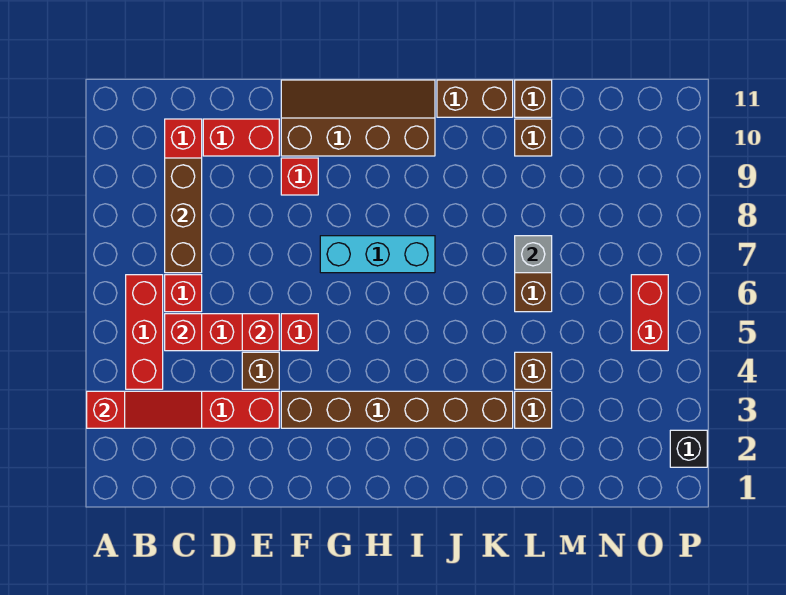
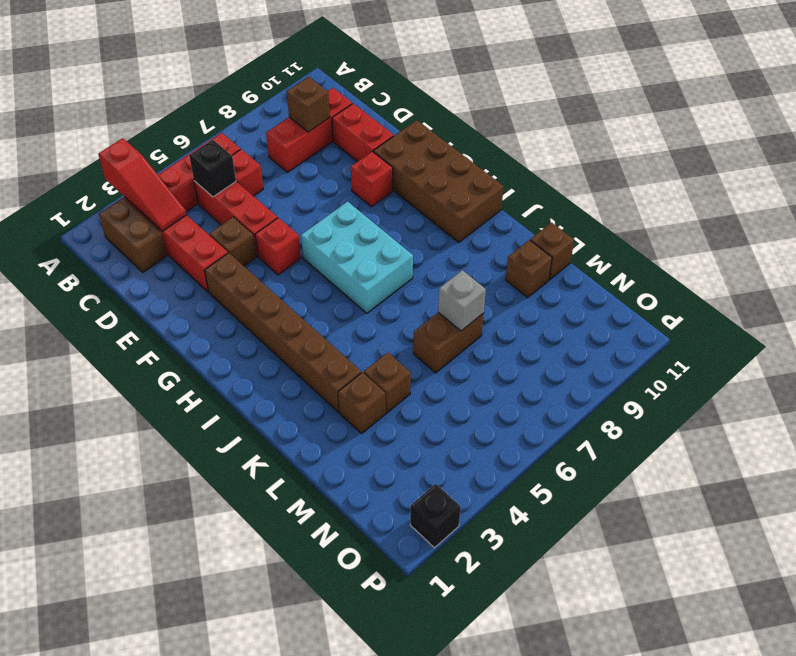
red brick C5 level 2 -> black brick C5 level 2
brown brick C7:C9 level 2 -> brown brick C9 level 2
red brick E5 level 2 -> none
brown slope F10:I11 level 1 top 10 -> brown brick F10:I11 level 1
cyan brick G7:I7 level 1 -> cyan brick G6:I7 level 1
brown brick J11:K11 level 1 -> brown brick B2:C2 level 1
red brick O5:O6 level 1 -> none

